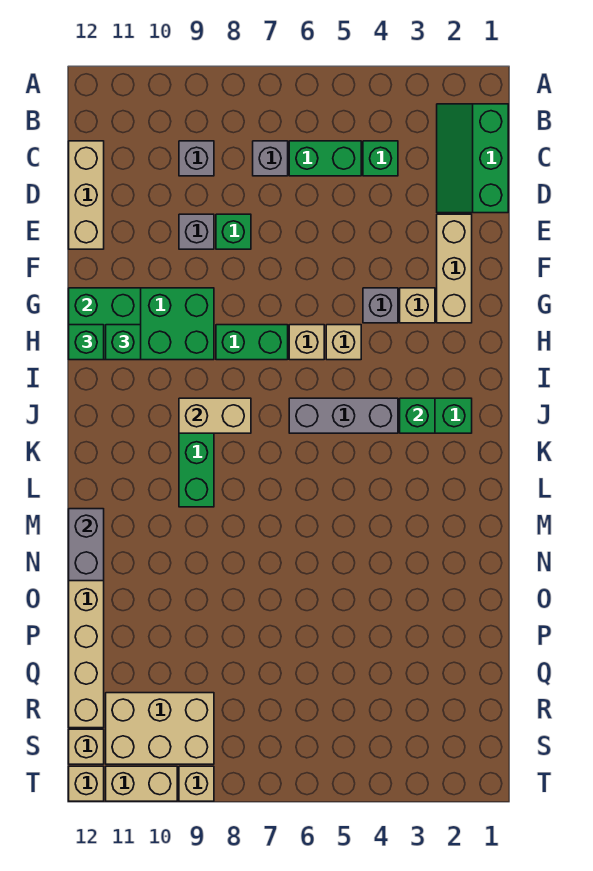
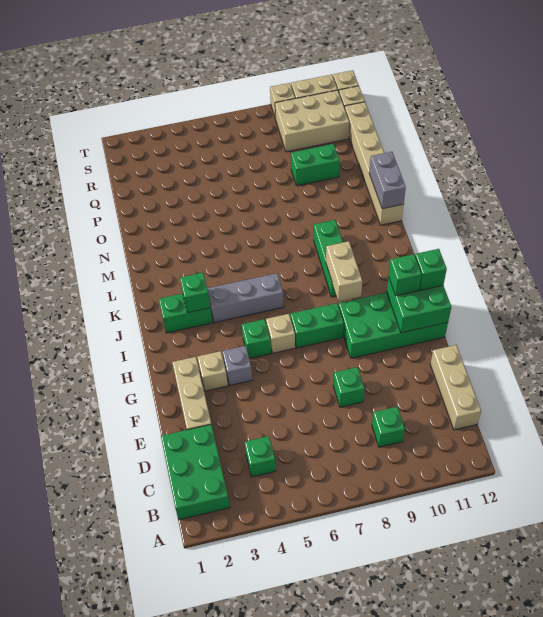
green slope B1:D2 level 1 top 1 -> green brick B1:D2 level 1
green brick C5:C6 level 1 -> green brick P9:P10 level 1
grey brick C7 level 1 -> none
grey brick C9 level 1 -> green brick C9 level 1
grey brick E9 level 1 -> none
tan brick H5 level 1 -> green brick H5 level 1
tan brick J8:J9 level 2 -> tan brick I9:J9 level 2

